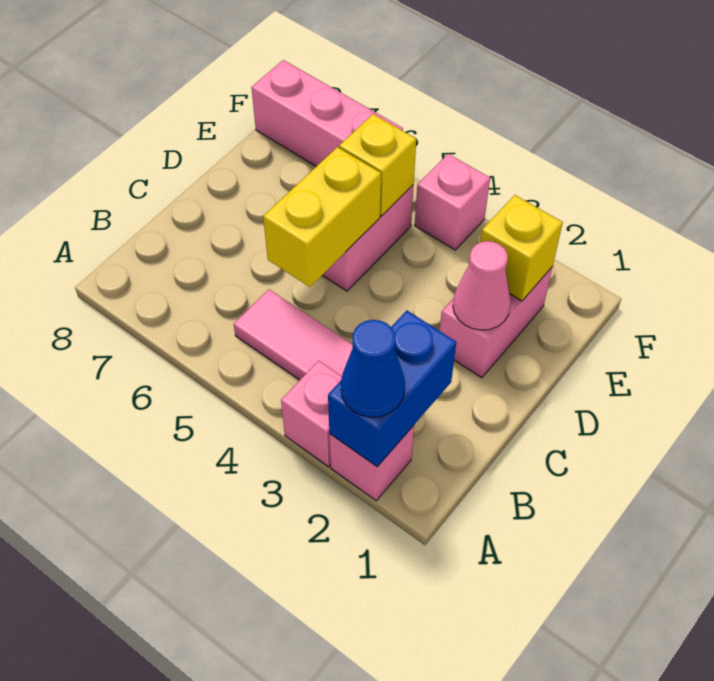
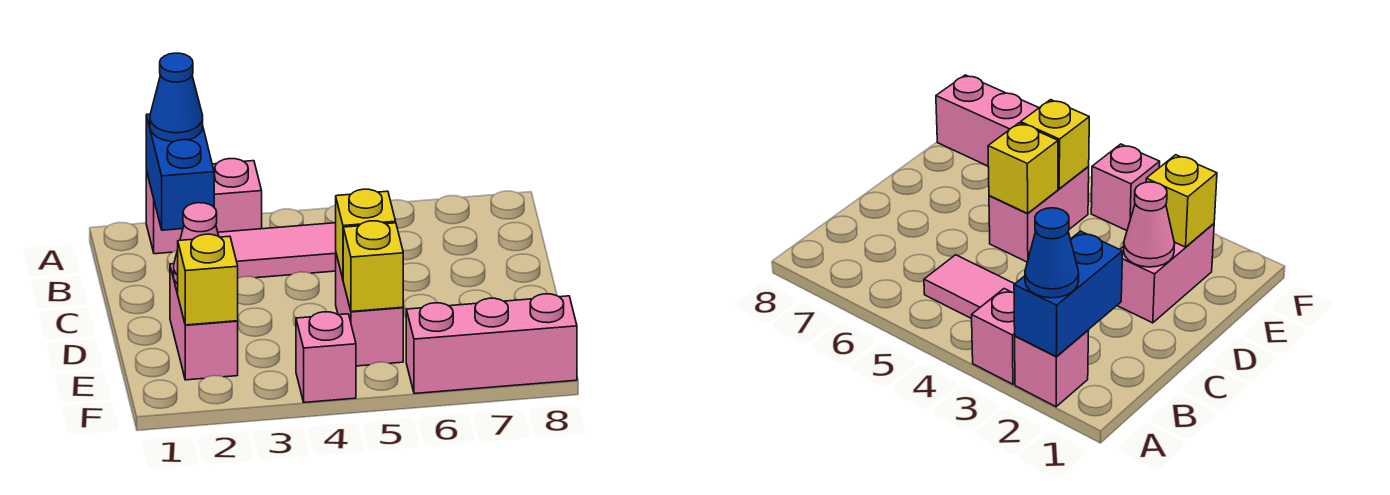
yellow brick C5:D5 level 2 -> yellow brick D5 level 2

